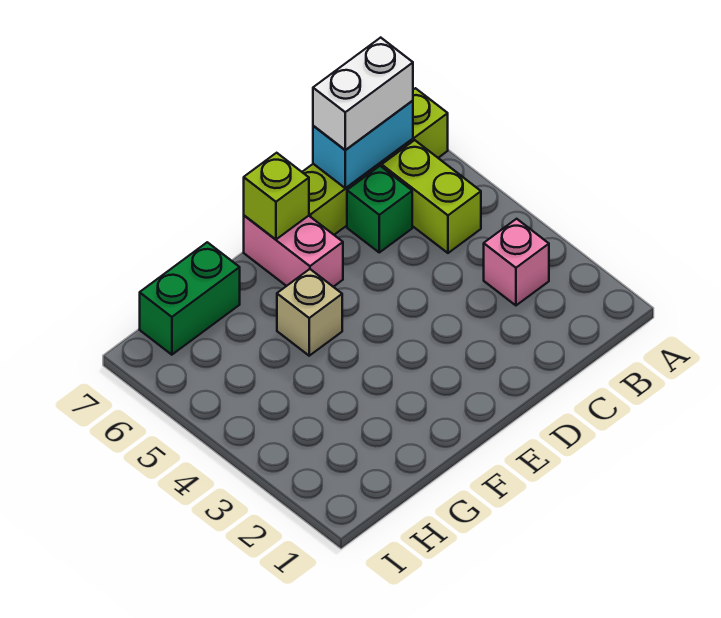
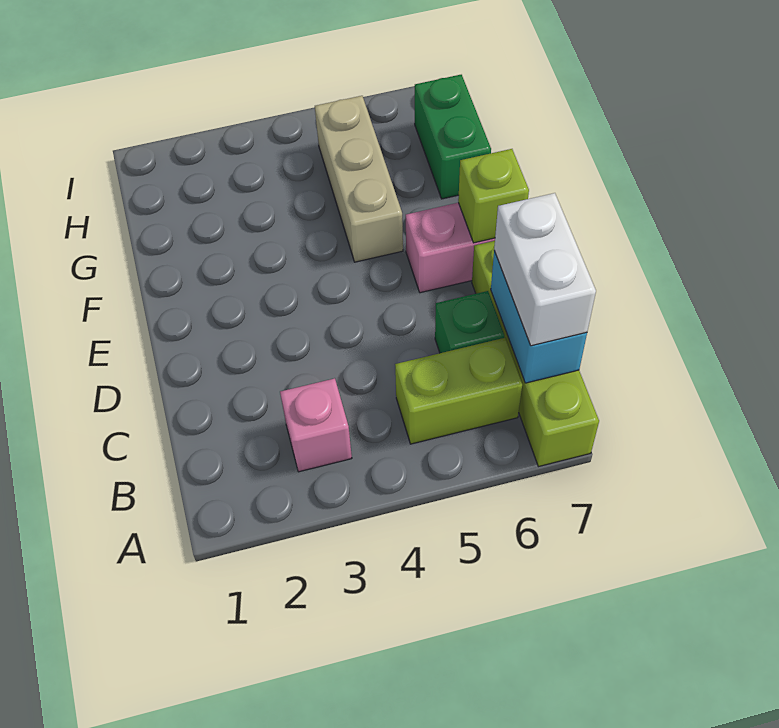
tan brick F5 level 1 -> tan brick F5:H5 level 1

